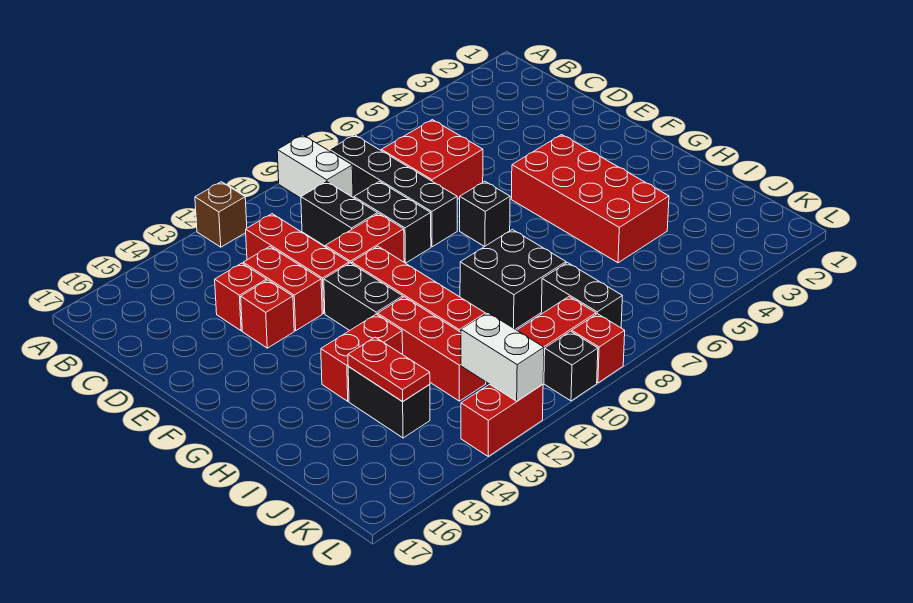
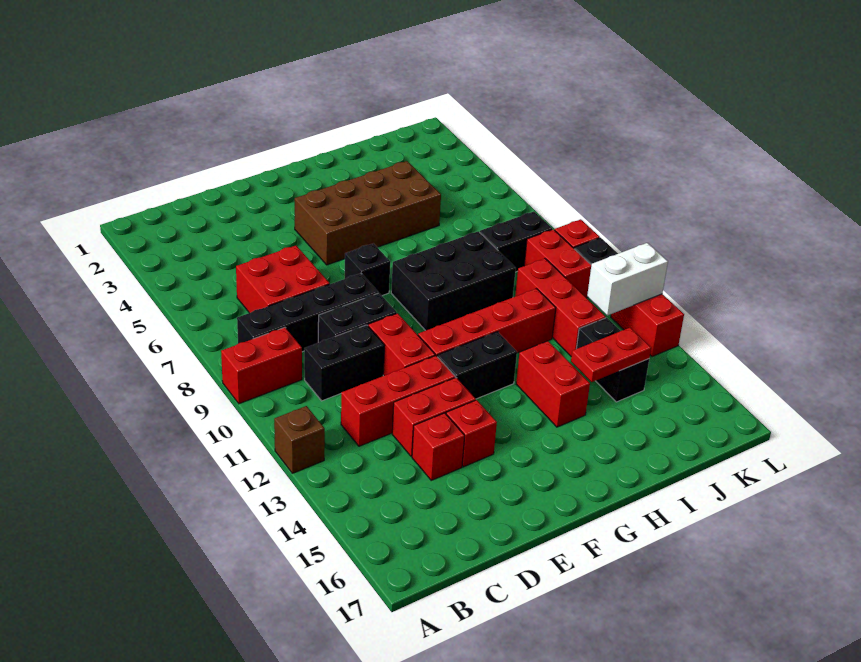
white brick A9:B9 level 1 -> red brick A9:B9 level 1
red brick F4:I5 level 1 -> brown brick F4:I5 level 1
black brick H8:I9 level 1 -> black brick G8:I9 level 1
red brick H12:J12 level 1 -> red brick J10:J12 level 1
black brick I14:J14 level 1 -> black brick J13:J14 level 1

